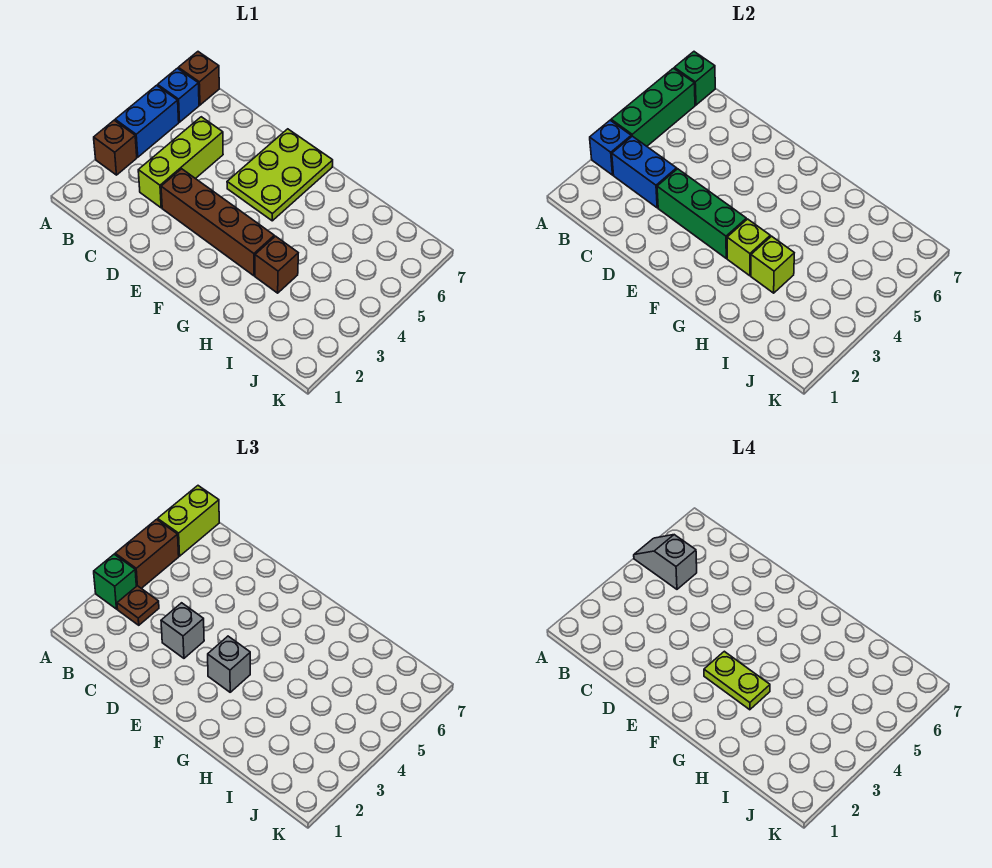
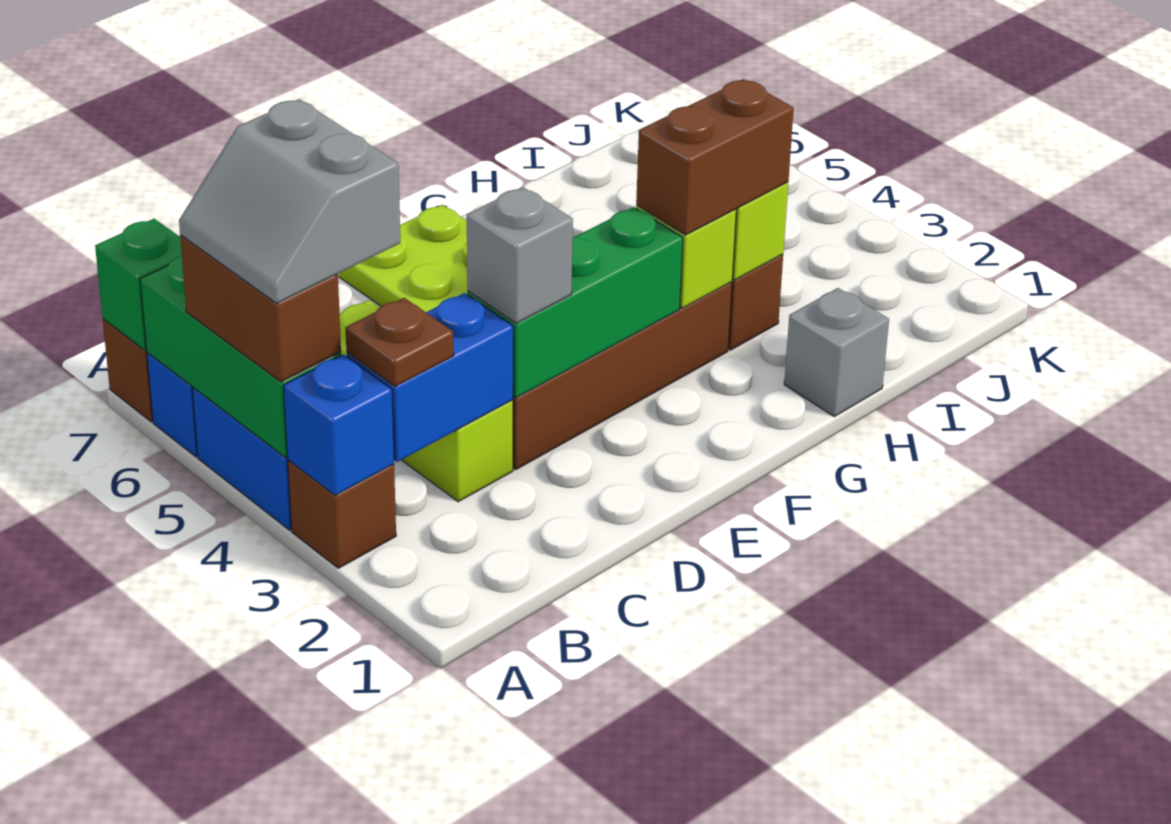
green brick A3 level 3 -> none
grey slope A5:B5 level 4 top B -> grey slope A4:B5 level 4 top B
lime brick A6:A7 level 3 -> none
grey brick F3 level 3 -> grey brick H1 level 1
lime plate F3:G3 level 4 -> none
none -> brown brick G3:H3 level 3

